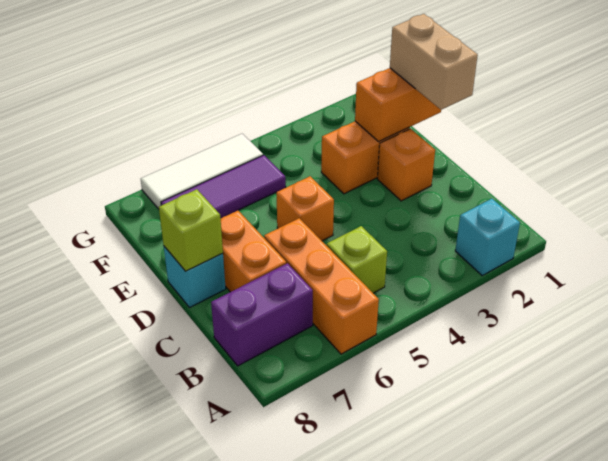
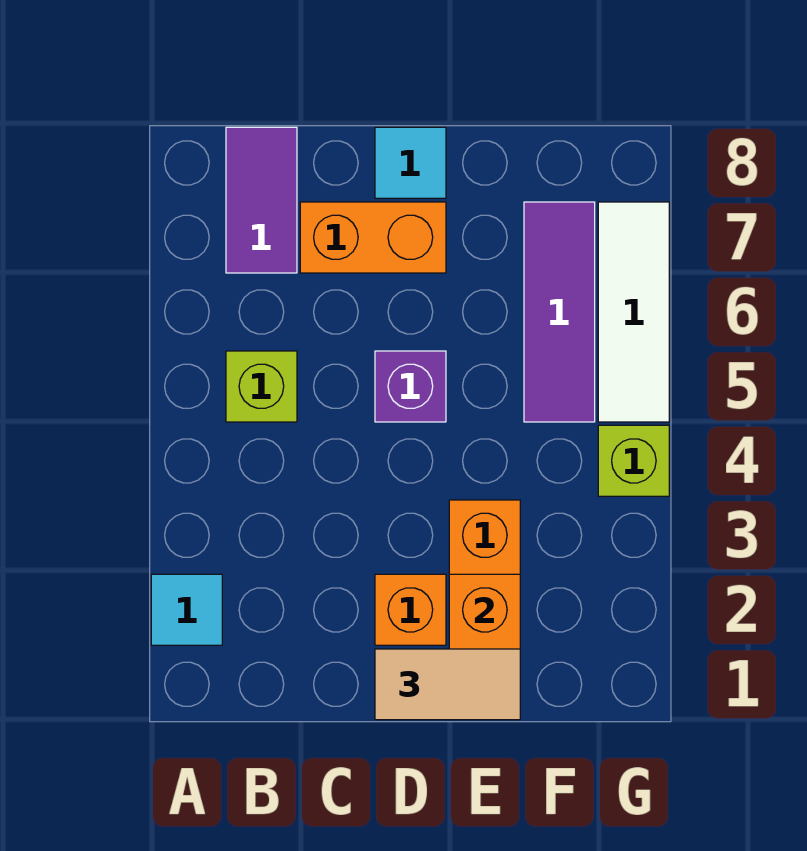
cyan brick A2 level 1 -> cyan tile A2 level 1
orange brick A6:C6 level 1 -> none
purple brick B7:B8 level 1 -> purple tile B7:B8 level 1
tan brick D1:E1 level 3 -> tan tile D1:E1 level 3
orange brick D5 level 1 -> purple brick D5 level 1
cyan brick D8 level 1 -> cyan tile D8 level 1
lime brick D8 level 2 -> lime brick G4 level 1

